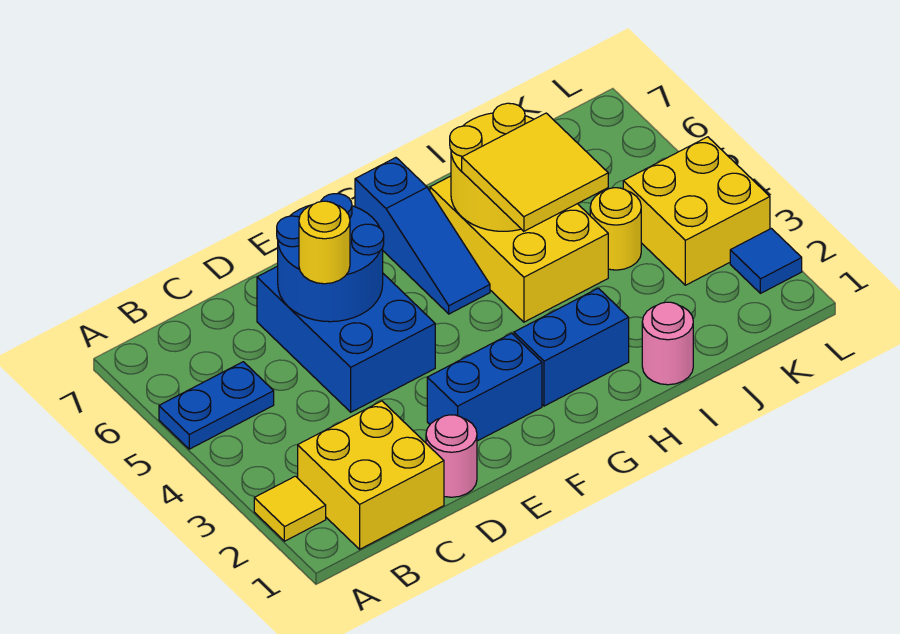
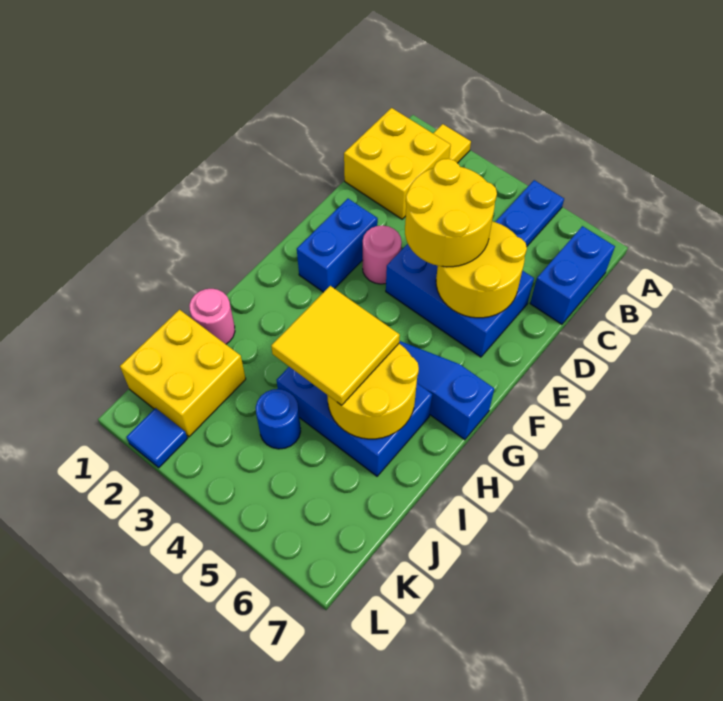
pink round brick D1 level 1 -> pink round brick E3 level 1
blue round brick D5:E6 level 2 -> yellow round brick D5:E6 level 2
yellow round brick D5 level 3 -> yellow round brick D4:E5 level 3
blue brick G2:H2 level 1 -> blue brick B7:C7 level 1
yellow brick H4:I6 level 1 -> blue brick H4:I6 level 1
yellow round brick J4 level 1 -> blue round brick J4 level 1
yellow brick K3:L4 level 1 -> yellow brick J1:K2 level 1

